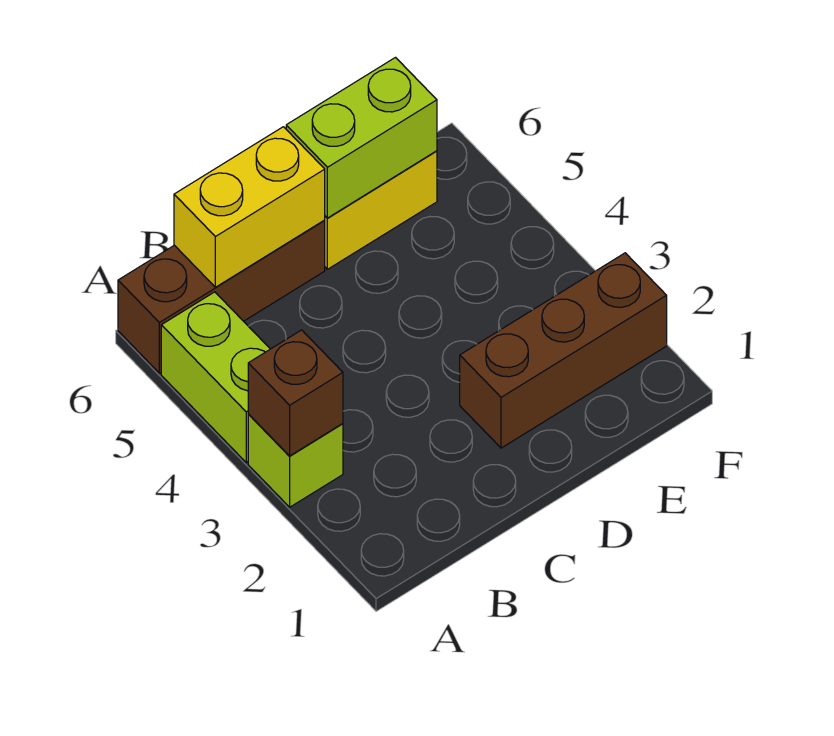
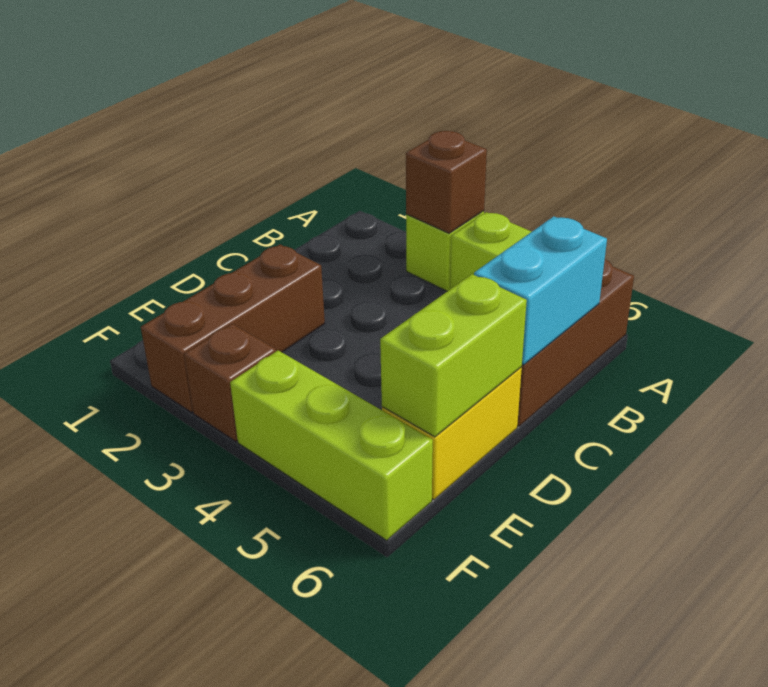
yellow brick B6:C6 level 2 -> cyan brick B6:C6 level 2
none -> brown brick F3 level 1
none -> lime brick F4:F6 level 1

